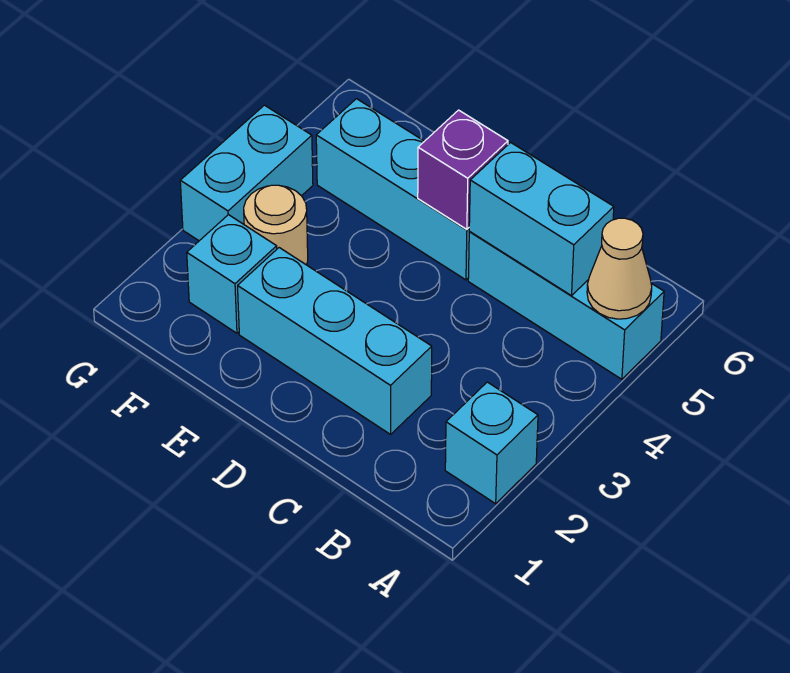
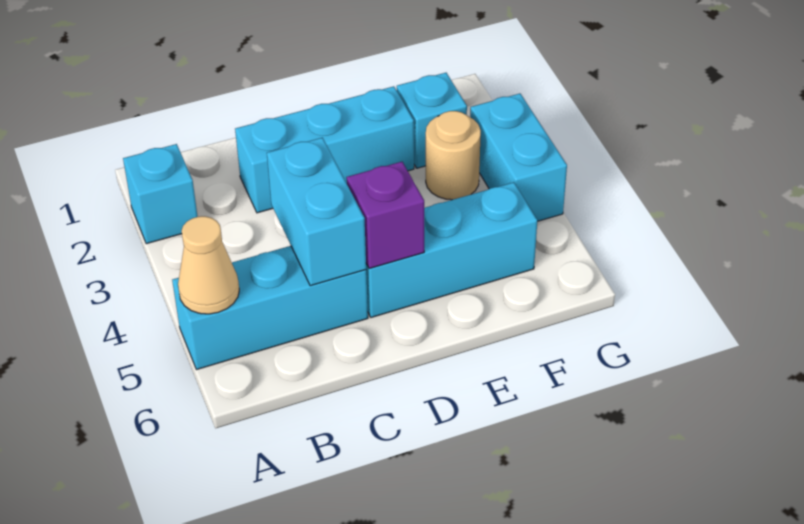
cyan brick B5:C5 level 2 -> cyan brick C4:C5 level 2

